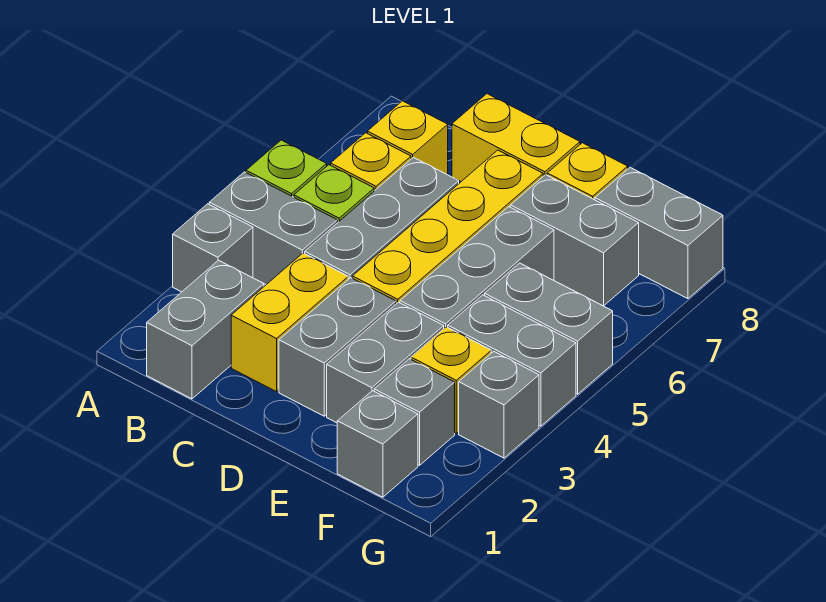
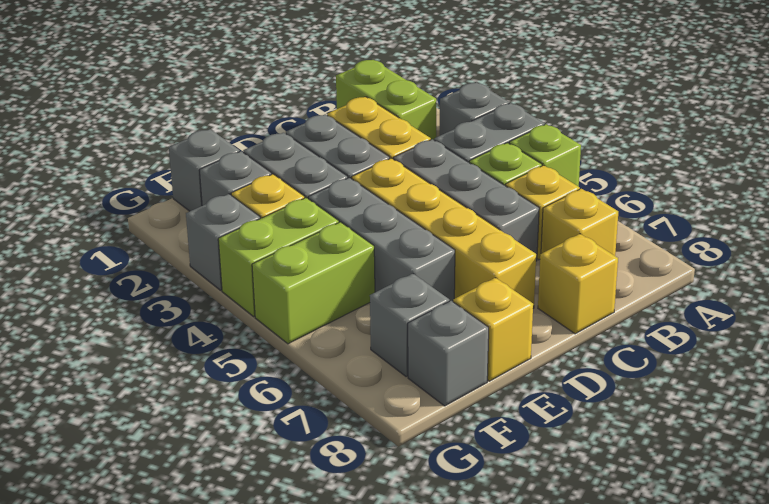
grey brick B1:B2 level 1 -> lime brick B1:B2 level 1
yellow brick C8:D8 level 1 -> yellow brick C8 level 1
grey brick E7:F7 level 1 -> grey brick F7 level 1
grey brick F4:G4 level 1 -> lime brick F4:G4 level 1
grey brick F5:G5 level 1 -> lime brick F5:G5 level 1
grey brick F8:G8 level 1 -> grey brick F8 level 1

